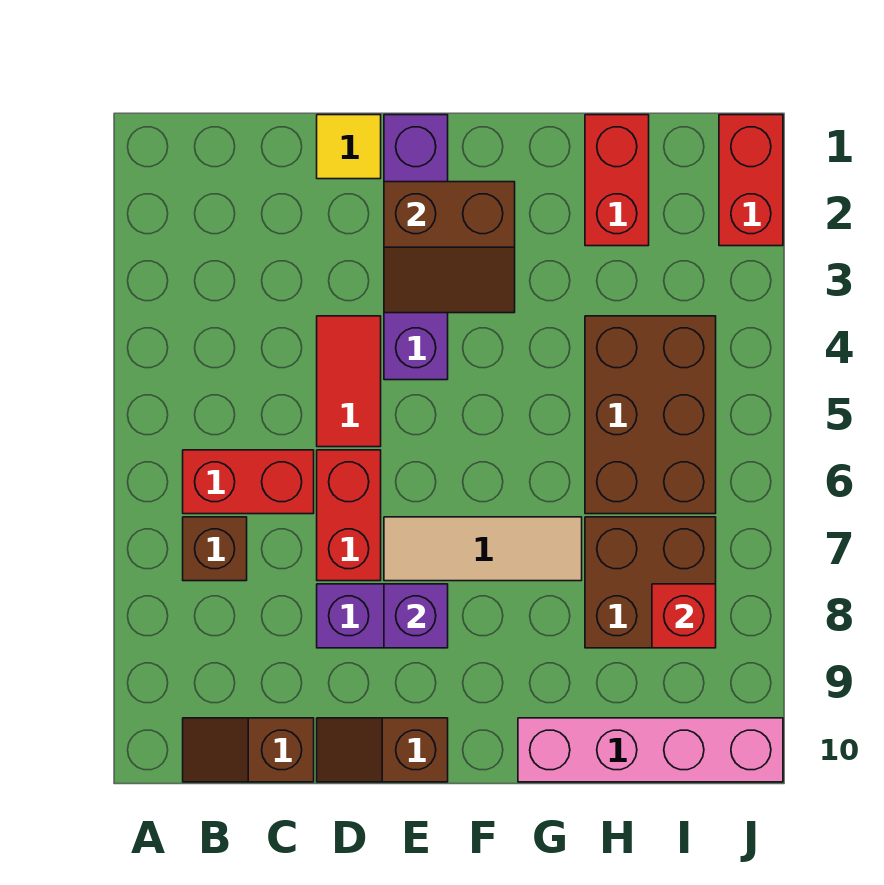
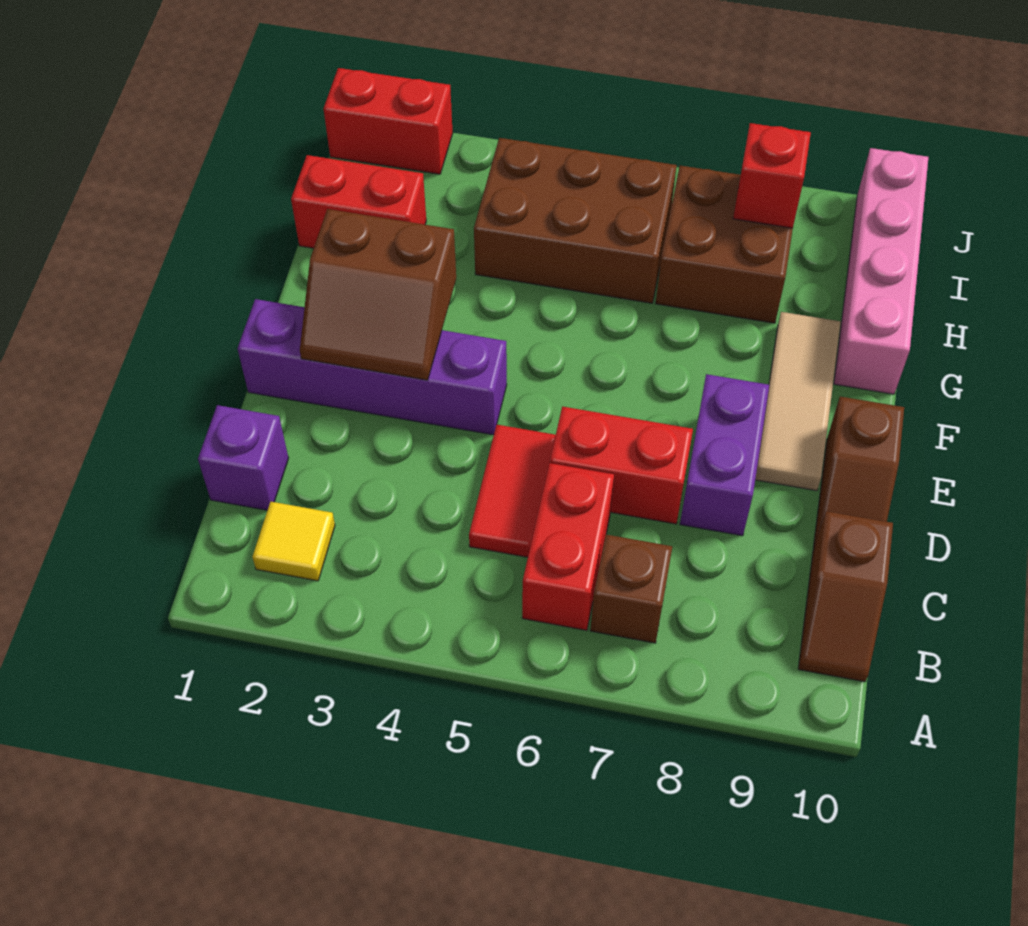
yellow tile D1 level 1 -> yellow tile B2 level 1
red tile D4:D5 level 1 -> red tile C5:D5 level 1
brown slope E2:F3 level 2 top 2 -> brown slope E2:F3 level 2 top F
tan tile E7:G7 level 1 -> tan tile E9:G9 level 1
purple brick E8 level 2 -> purple brick C1 level 1

